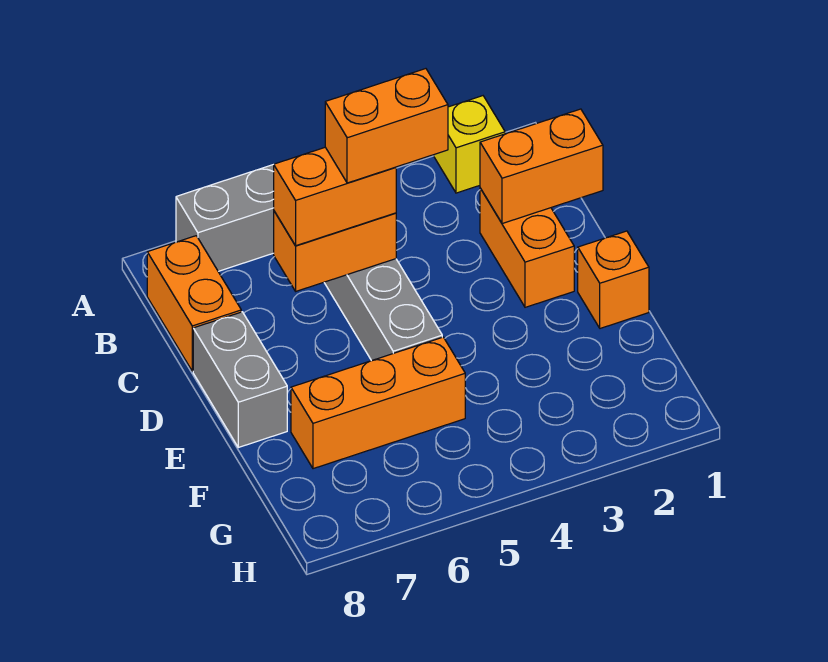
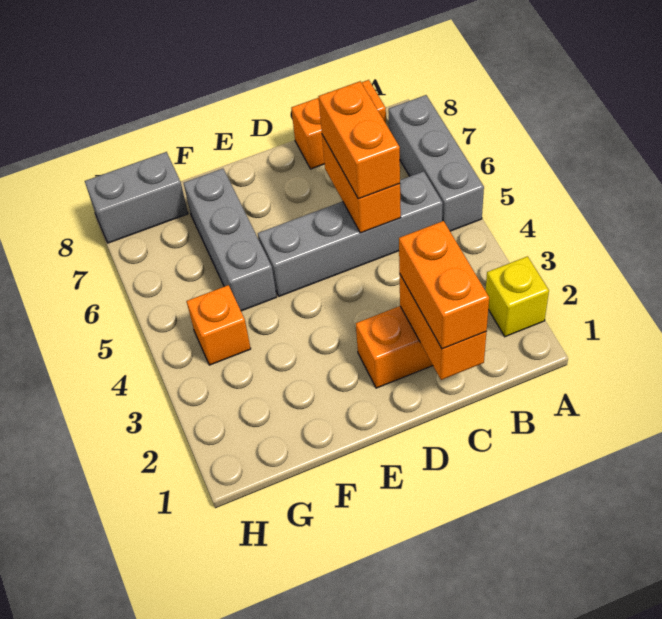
orange brick C4:C5 level 4 -> orange brick C1:C2 level 3
grey brick D8:E8 level 1 -> grey brick G8:H8 level 1
orange brick E1 level 1 -> orange brick G4 level 1
orange brick F5:F7 level 1 -> grey brick F5:F7 level 1

